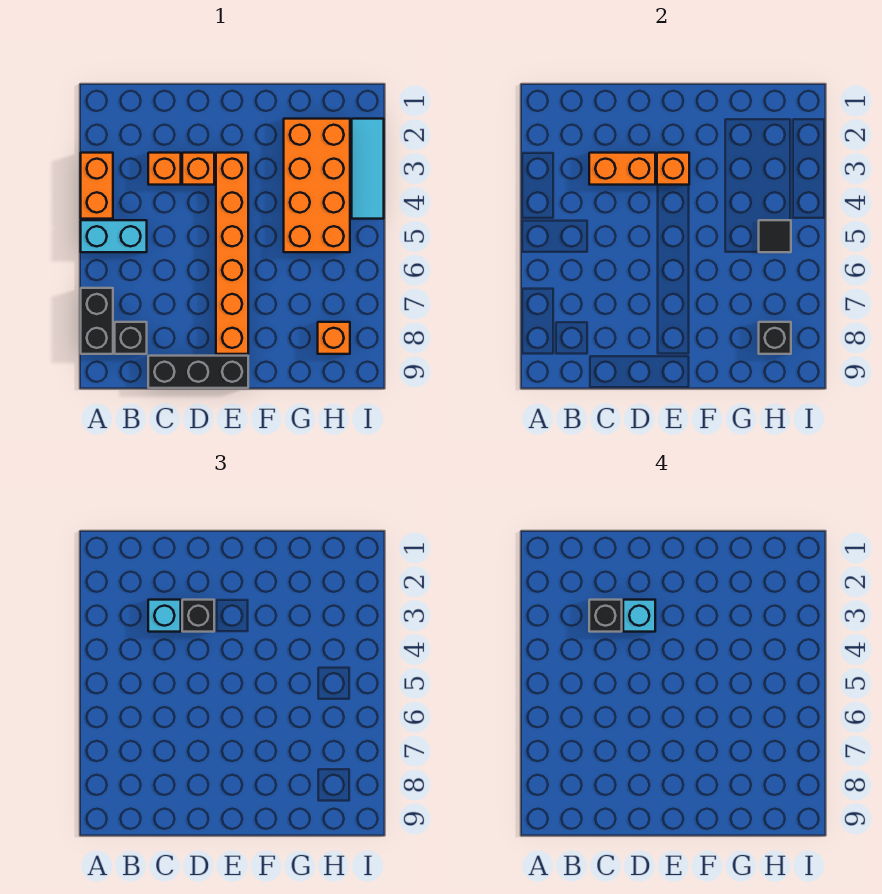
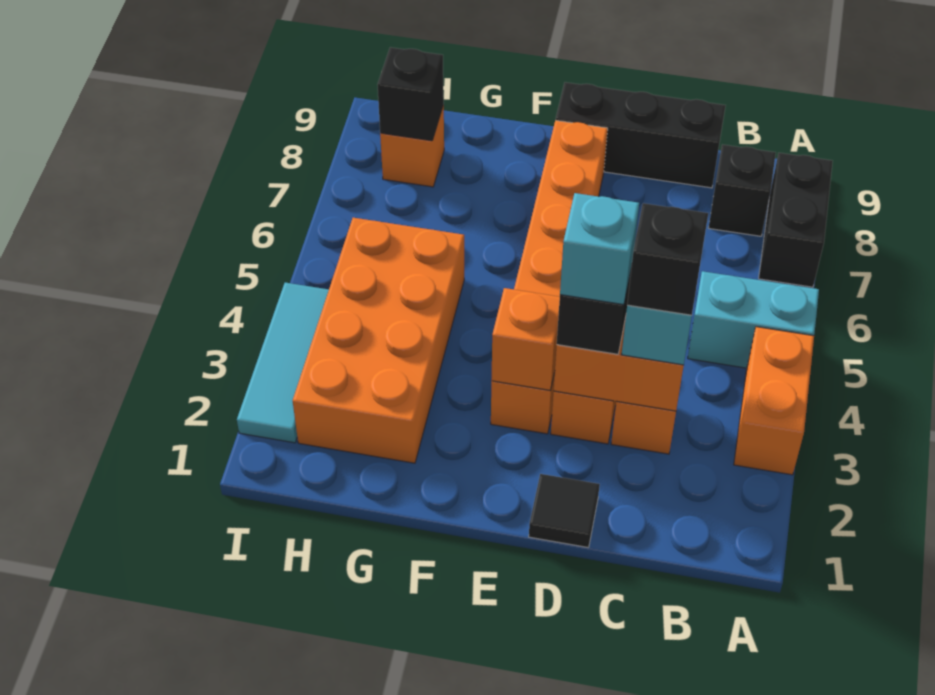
black tile H5 level 2 -> black tile D1 level 1

